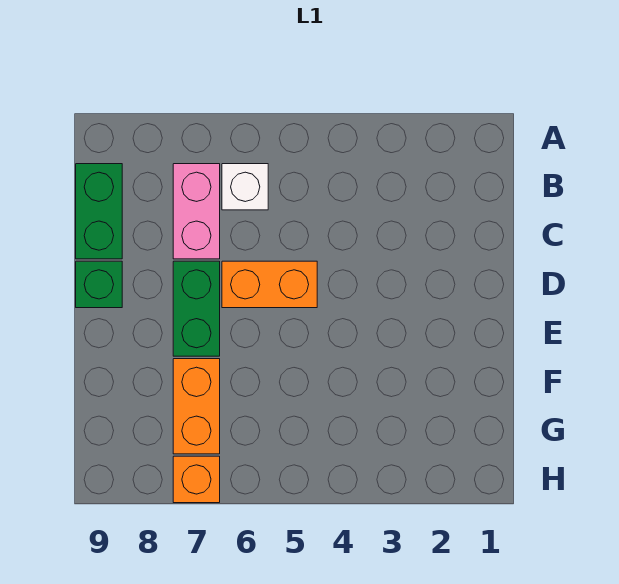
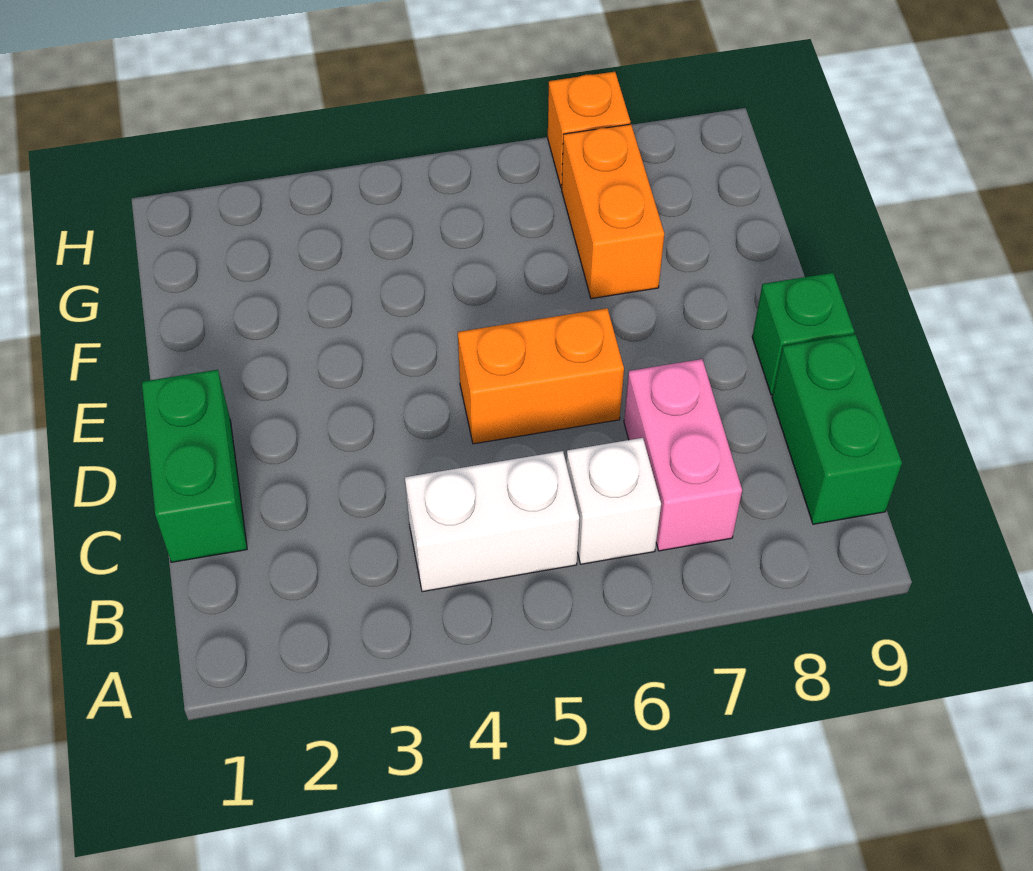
none -> white brick B4:B5 level 1
green brick D7:E7 level 1 -> green brick C1:D1 level 1

